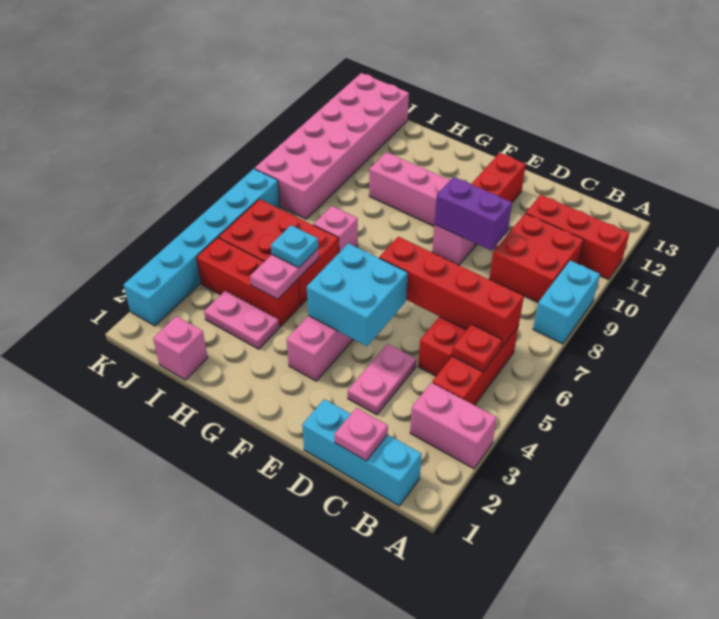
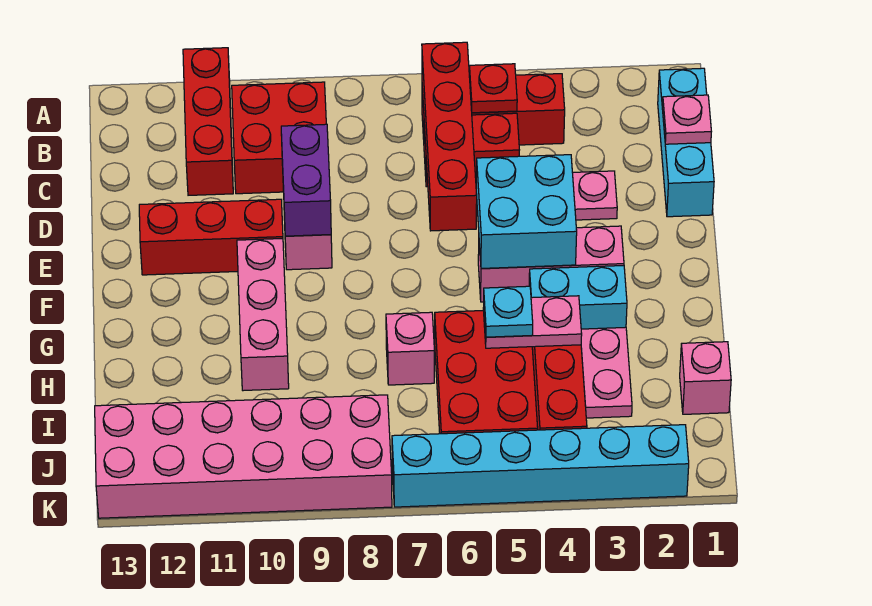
pink brick A3:B3 level 1 -> none
cyan brick A8:A9 level 1 -> cyan brick G3:G4 level 1

